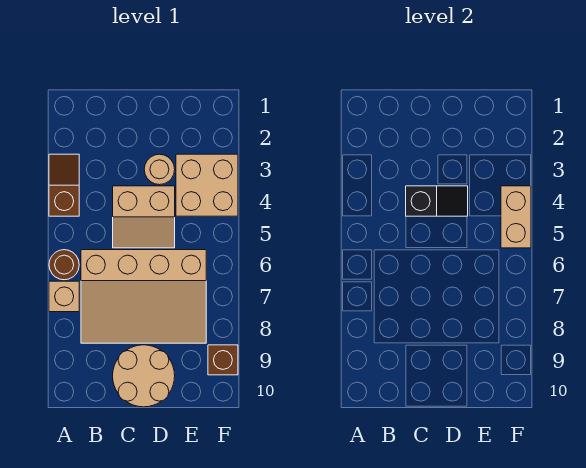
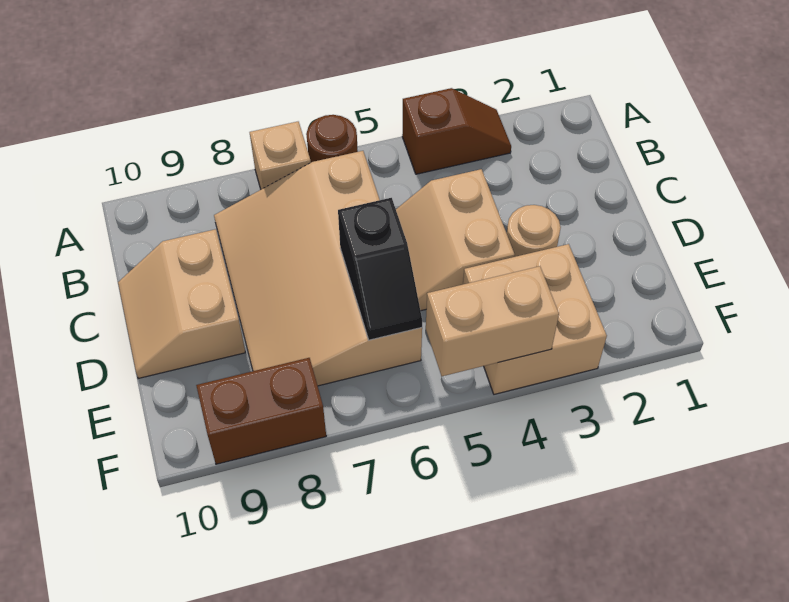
black slope C4:D4 level 2 top C -> black slope D6:E6 level 2 top D
tan round brick C9:D10 level 1 -> tan slope C9:D10 level 1 top 9
brown brick F9 level 1 -> brown brick F8:F9 level 1

